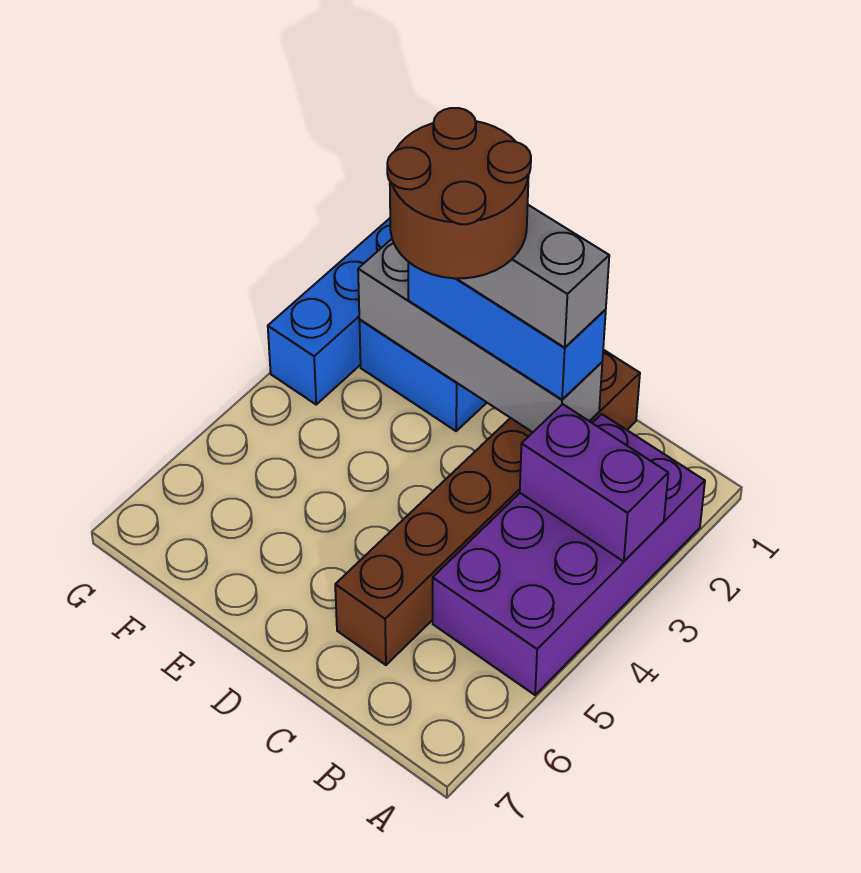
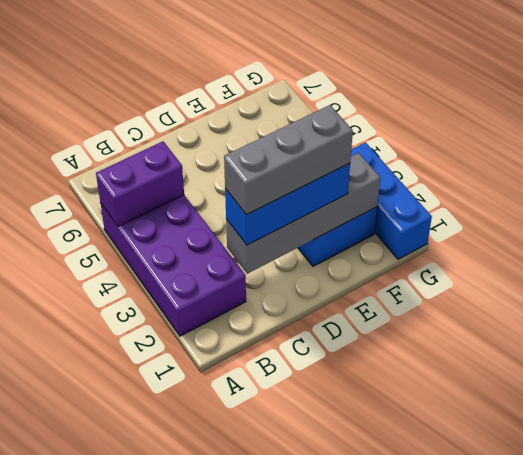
purple brick A3:B3 level 2 -> purple brick A5:B5 level 2
brown brick C1:C6 level 1 -> none
brown round brick D2:E3 level 5 -> none

